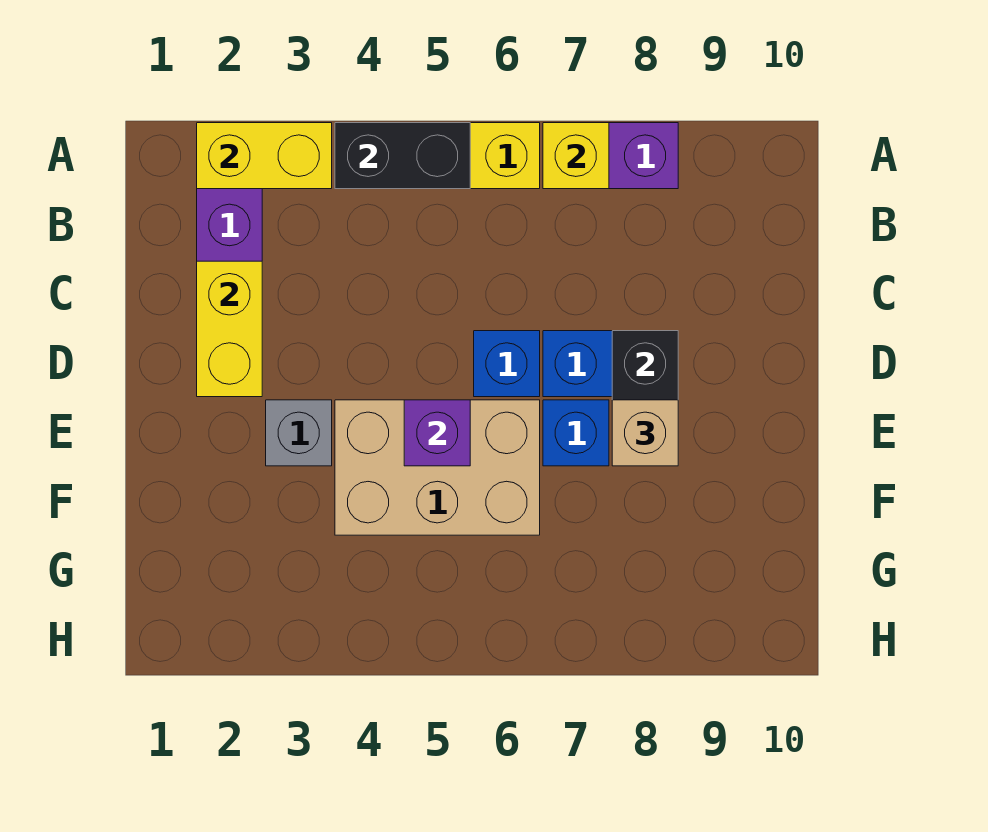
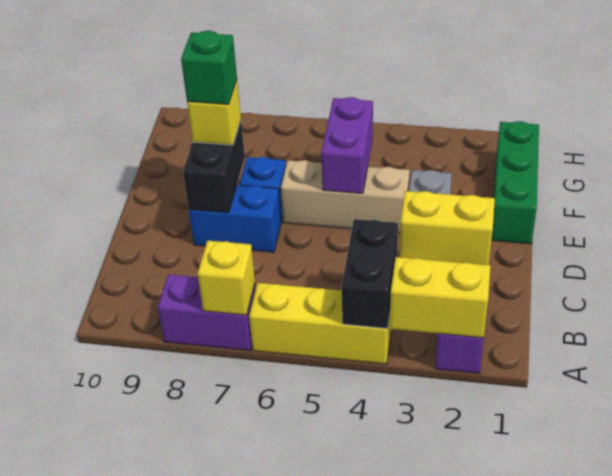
black brick A4:A5 level 2 -> black brick A4:B4 level 2
yellow brick C2:D2 level 2 -> yellow brick C2:C3 level 2
blue brick D6 level 1 -> none
none -> green brick E1:G1 level 1
tan brick E4:F6 level 1 -> tan brick E4:E6 level 1
purple brick E5 level 2 -> purple brick E5:F5 level 2
tan brick E8 level 3 -> yellow brick E8 level 3
none -> green brick E8 level 4

